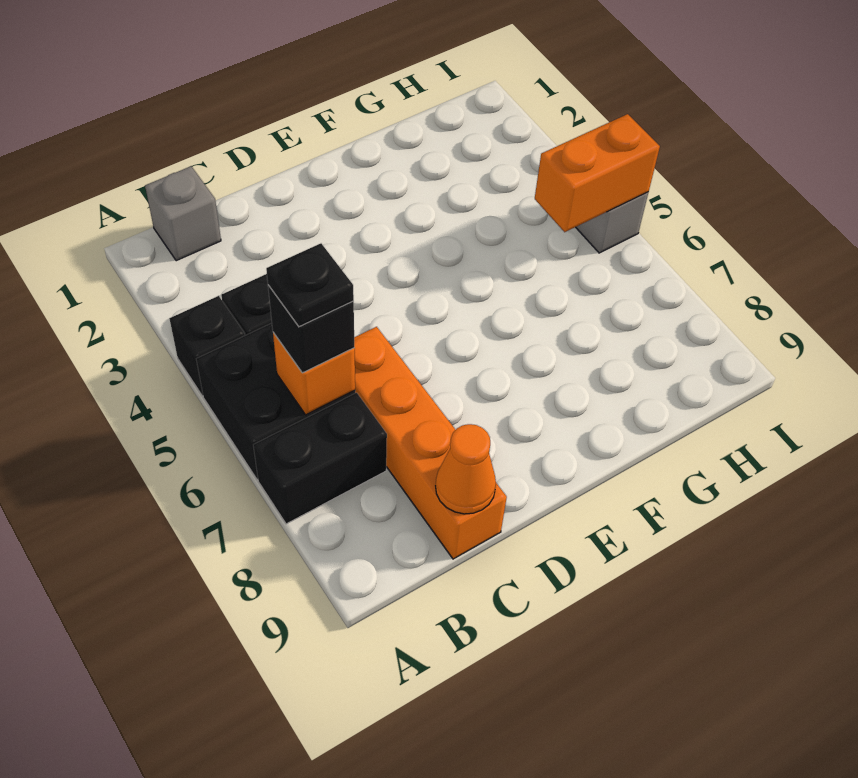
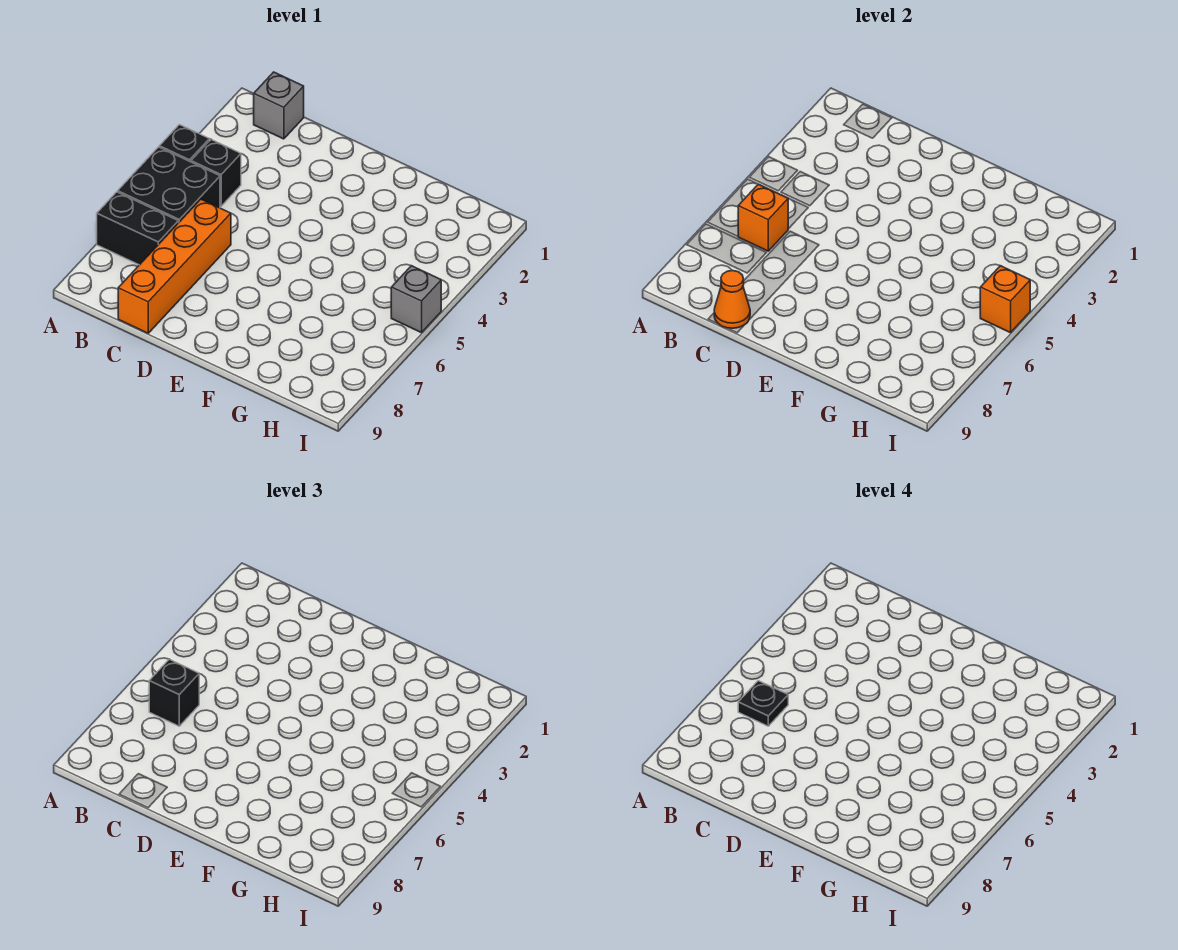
orange brick H5:I5 level 2 -> orange brick I5 level 2

